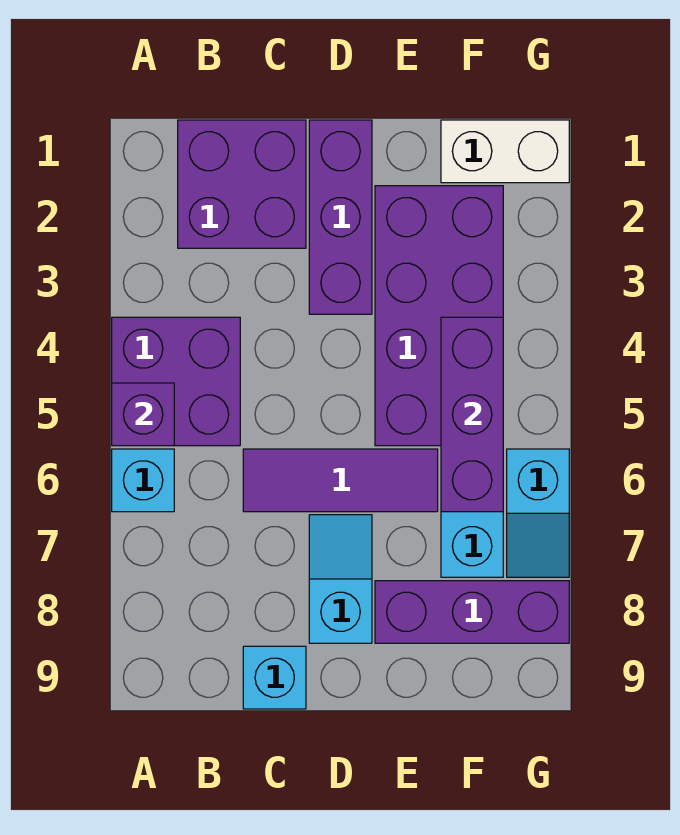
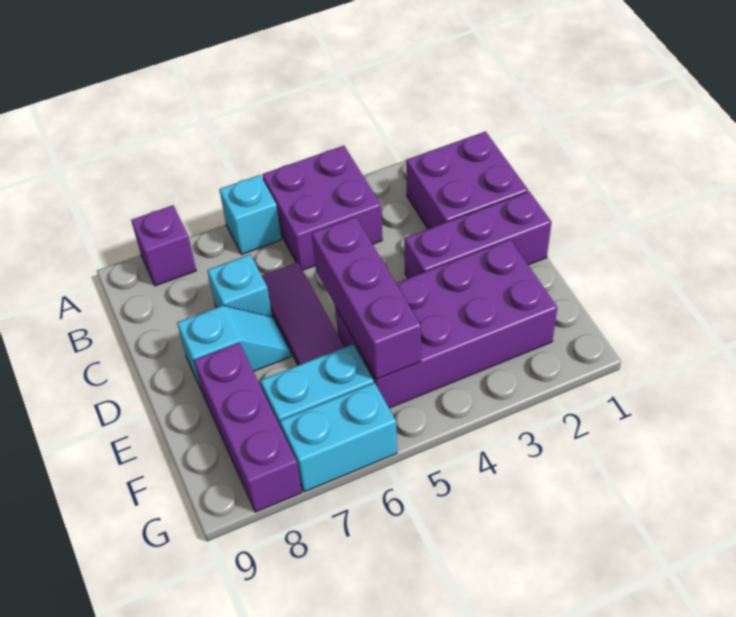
purple brick A5 level 2 -> purple brick A8 level 1
cyan brick C9 level 1 -> cyan brick C7 level 1
white brick F1:G1 level 1 -> none
purple brick F4:F6 level 2 -> purple brick D5:F5 level 2
cyan slope G6:G7 level 1 top 6 -> cyan brick G6:G7 level 1

